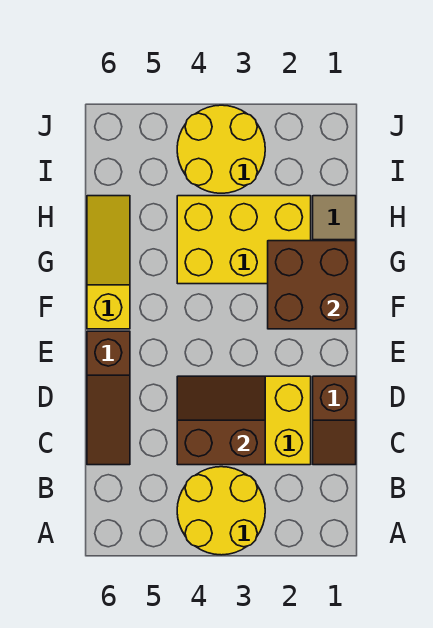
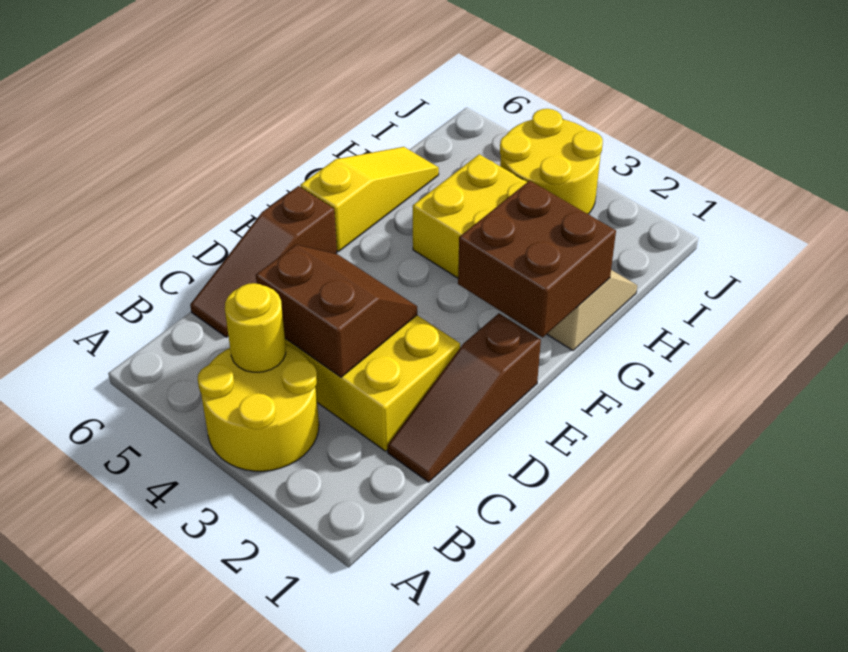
none -> yellow round brick B4 level 2
brown slope C1:D1 level 1 top D -> brown slope C1:E1 level 1 top E

